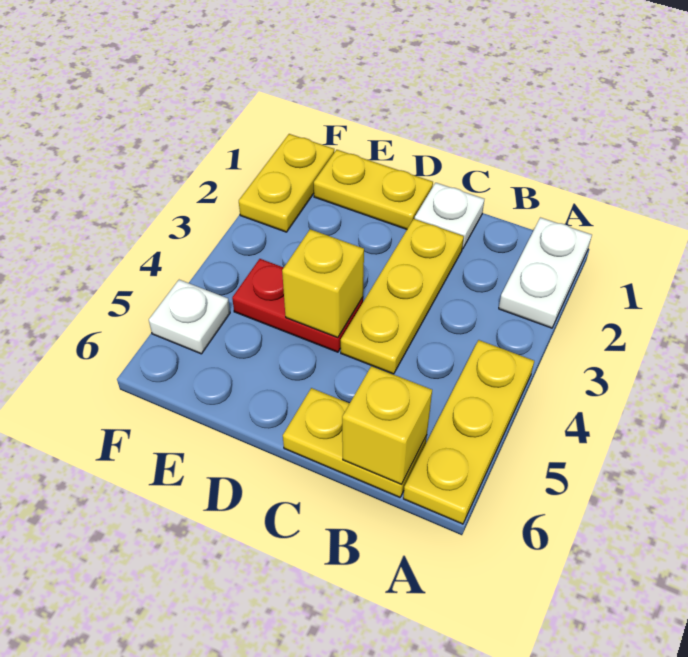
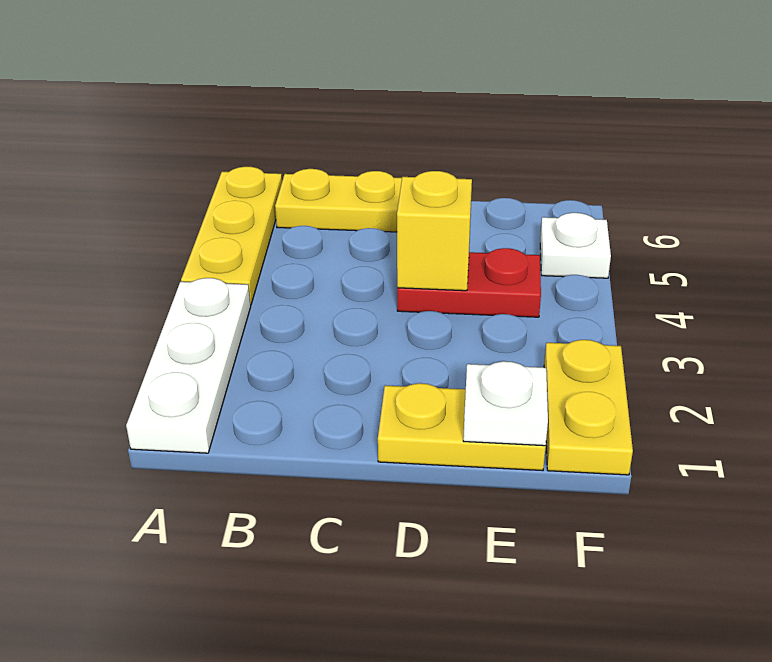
white plate A1:A2 level 1 -> white plate A1:A3 level 1
yellow brick B6 level 2 -> none
white plate C1 level 1 -> white plate E1 level 2
yellow plate C2:C4 level 1 -> none

